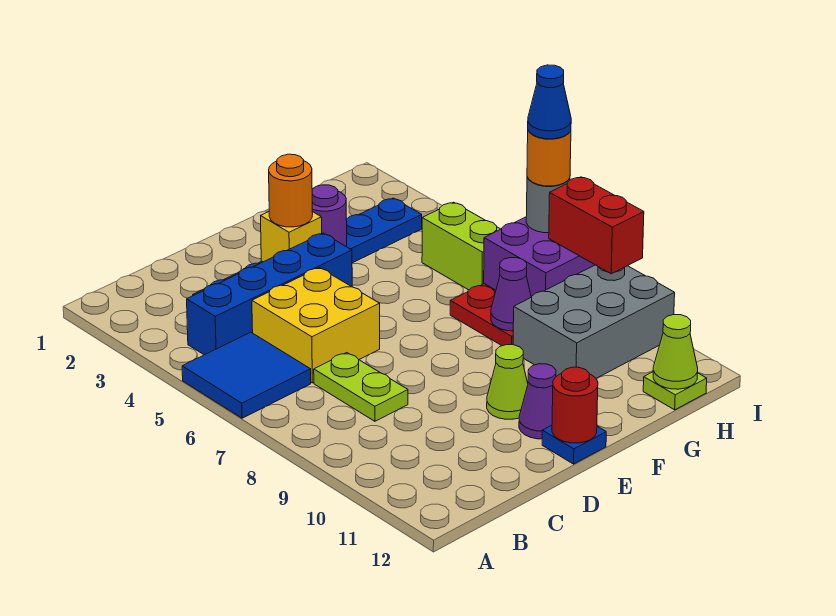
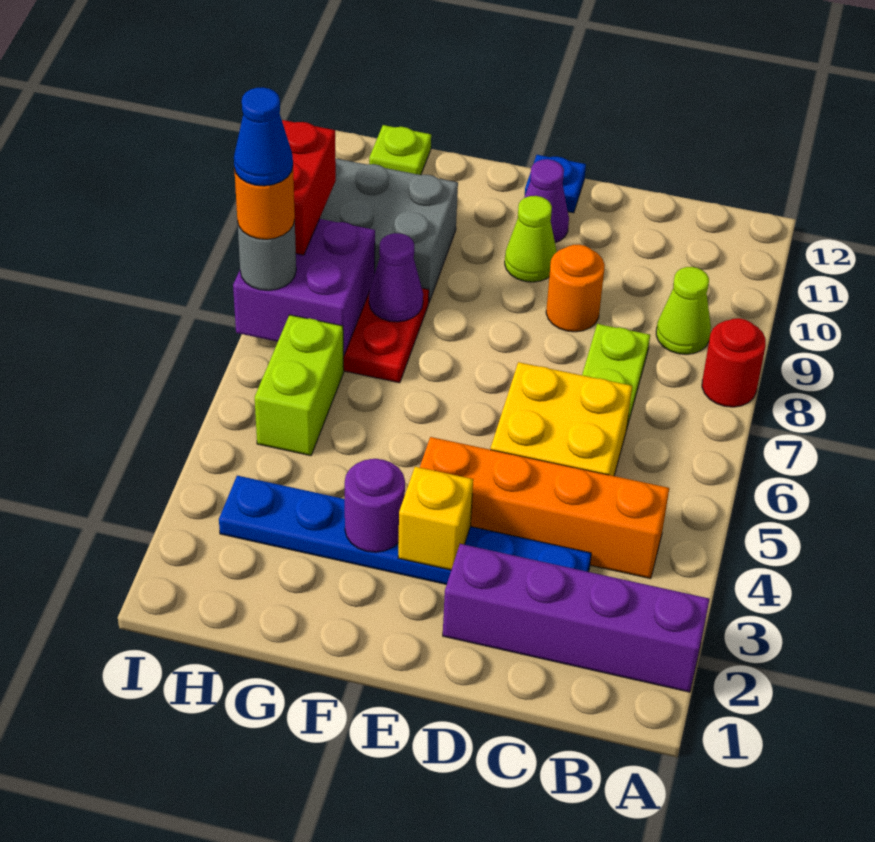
none -> purple brick A2:D2 level 1
blue tile A5:B6 level 1 -> none
blue brick B4:E4 level 1 -> orange brick B4:E4 level 1
orange round brick E3 level 3 -> orange round brick D9 level 1
red round brick E12 level 2 -> red round brick A8 level 1
lime cone H12 level 2 -> lime cone B9 level 1

